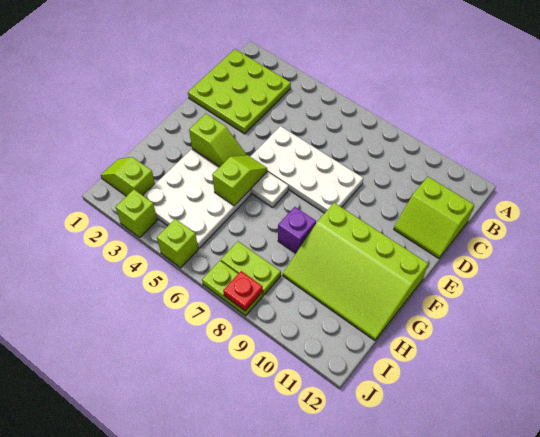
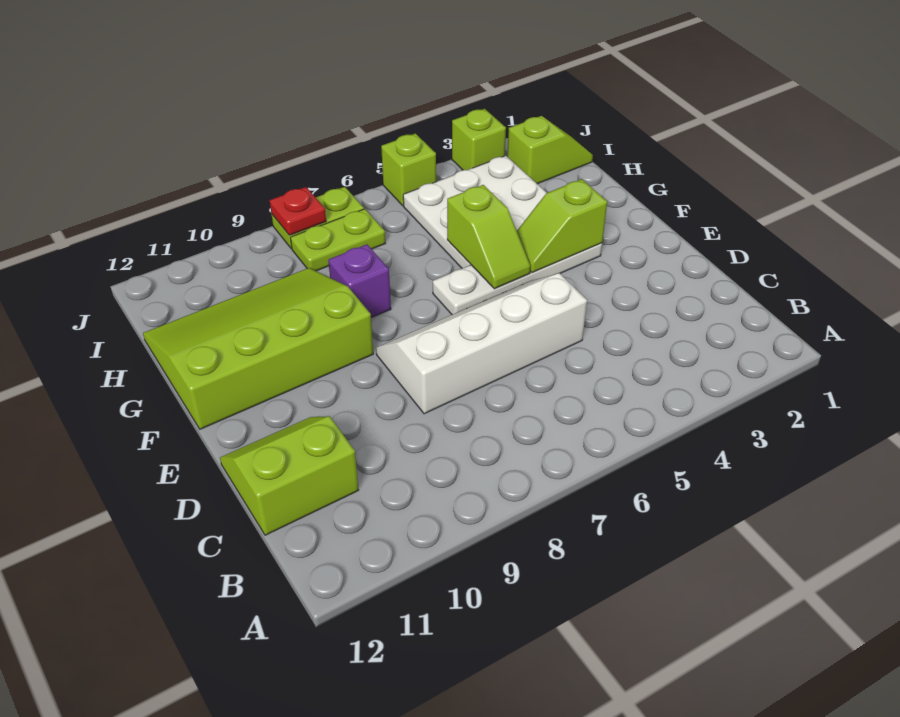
lime plate B1:D3 level 1 -> none
white plate D5:E8 level 1 -> white slope D5:E8 level 1 top D

